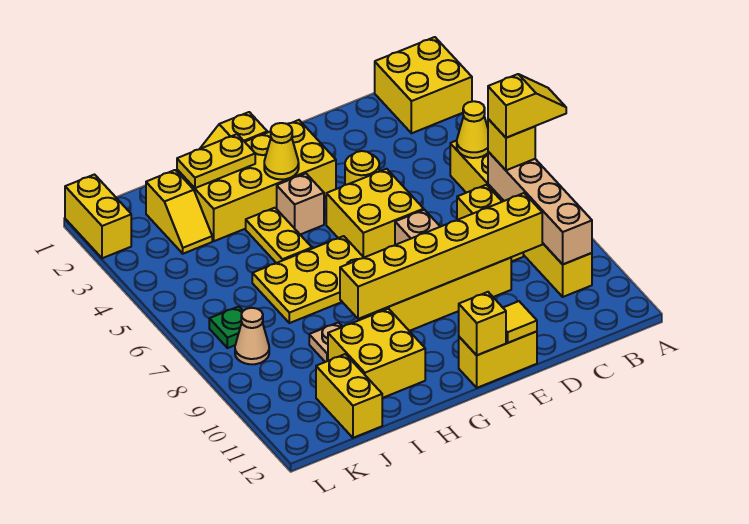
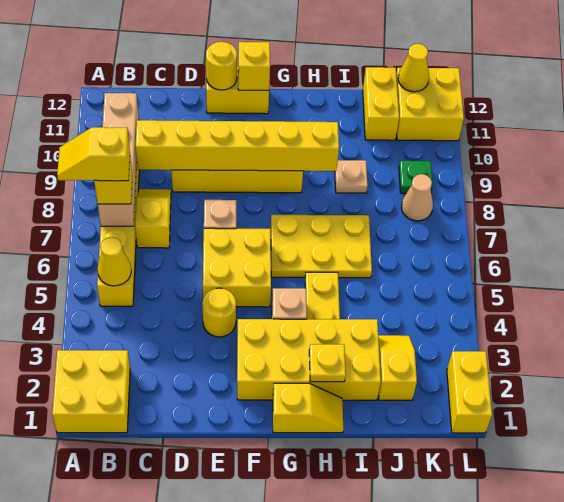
yellow tile E12 level 2 -> yellow round brick E12 level 2
yellow cone G3 level 2 -> yellow cone K12 level 2
yellow plate H2:I2 level 2 -> yellow plate H2 level 2
yellow brick H10:I11 level 1 -> yellow brick K11:L12 level 1
green plate K7 level 1 -> green plate K9 level 1

